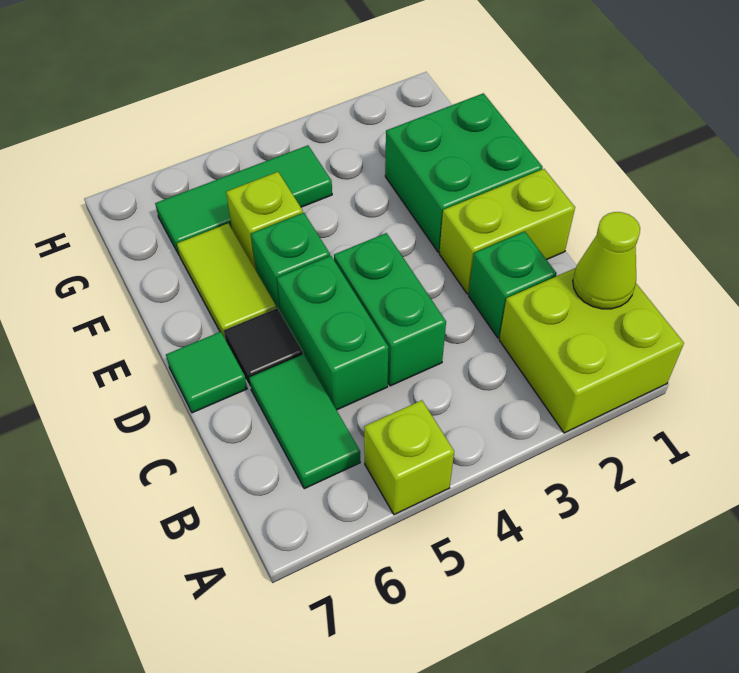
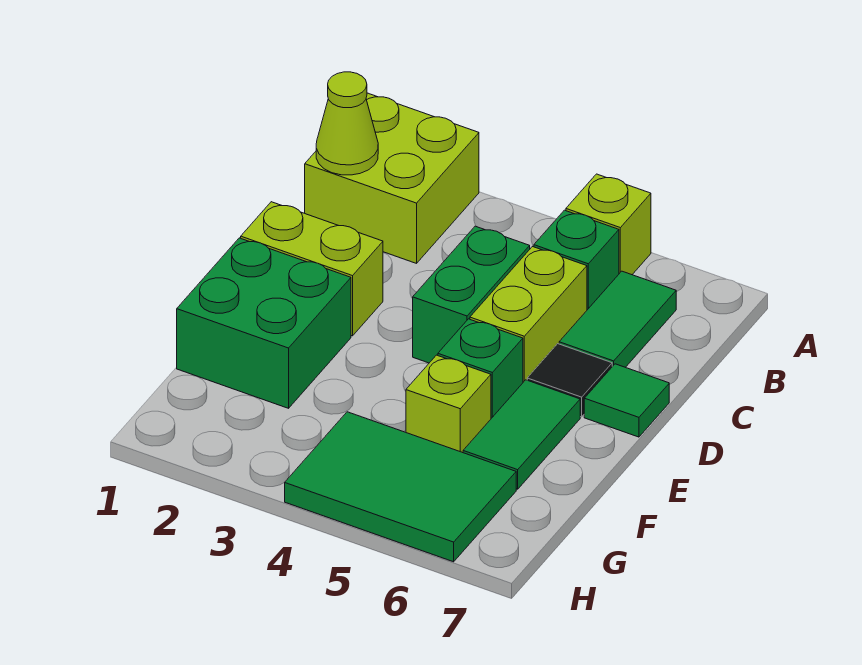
green brick C2 level 1 -> green brick B5 level 1
green brick C5:D5 level 1 -> lime brick C5:D5 level 1
lime tile E6:F6 level 1 -> green tile E6:F6 level 1
green tile G4:G6 level 1 -> green tile G4:H6 level 1

